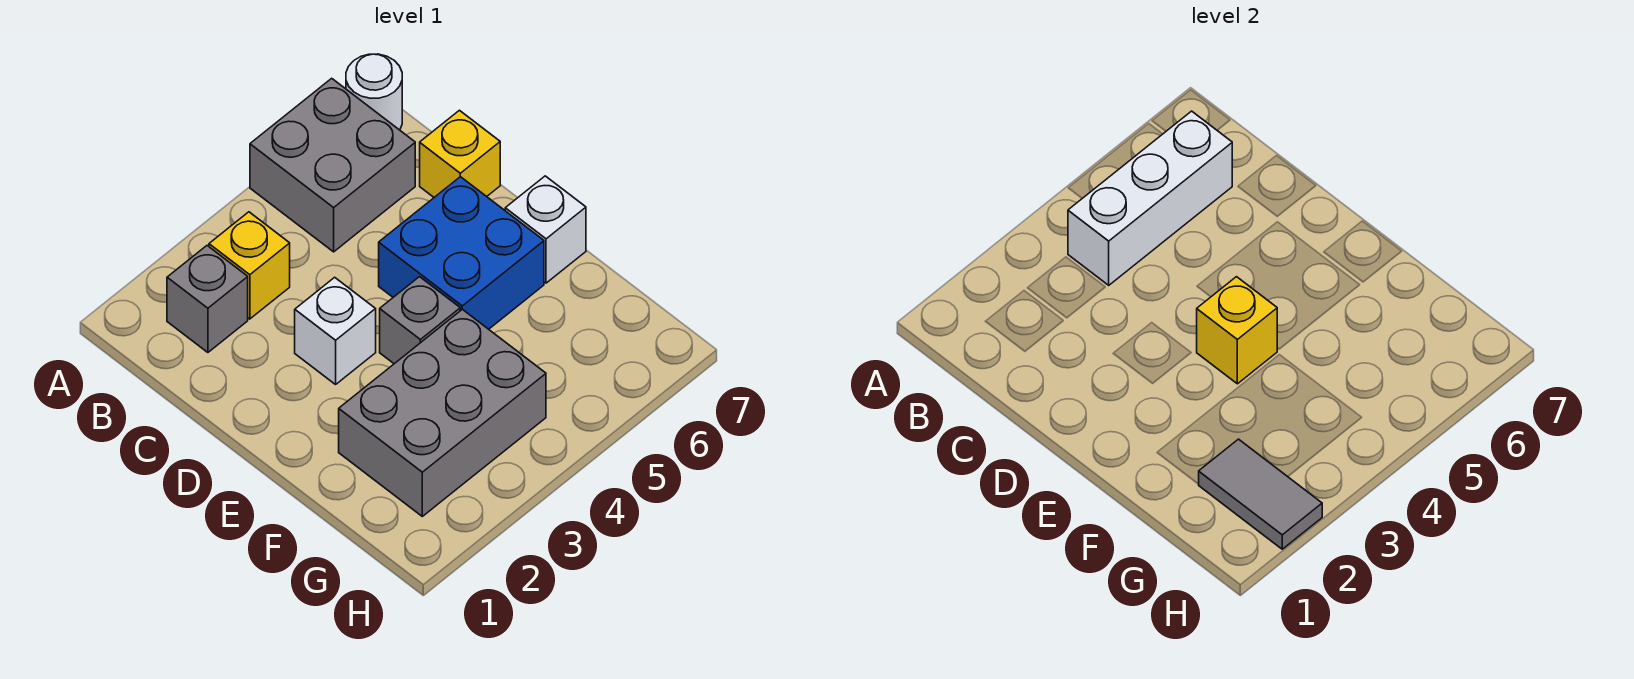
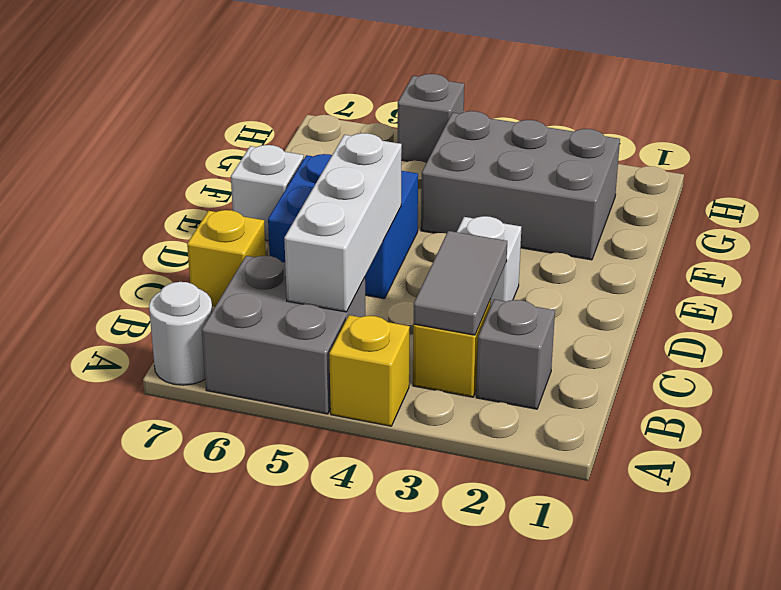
white brick B4:B6 level 2 -> white brick B5:D5 level 2
grey brick E4 level 1 -> grey brick H5 level 1
yellow brick E4 level 2 -> yellow brick A4 level 1
grey tile G2:H2 level 2 -> grey tile B3:C3 level 2

